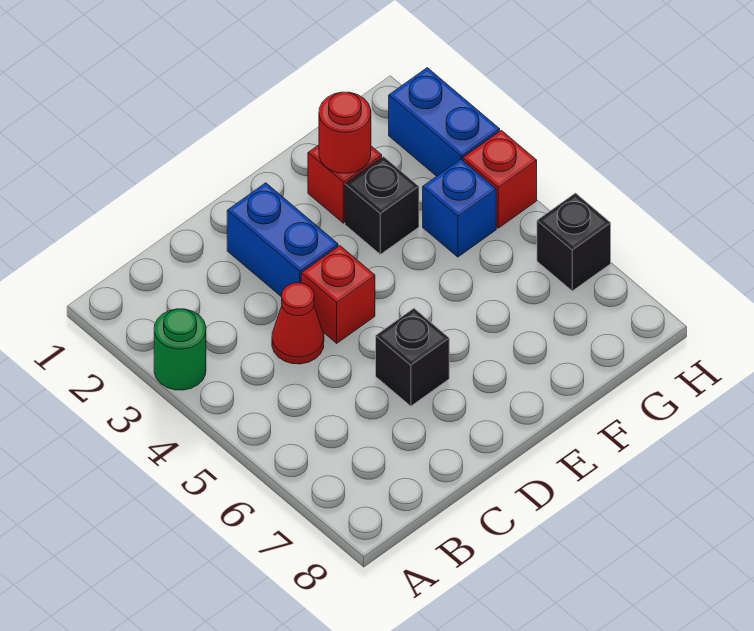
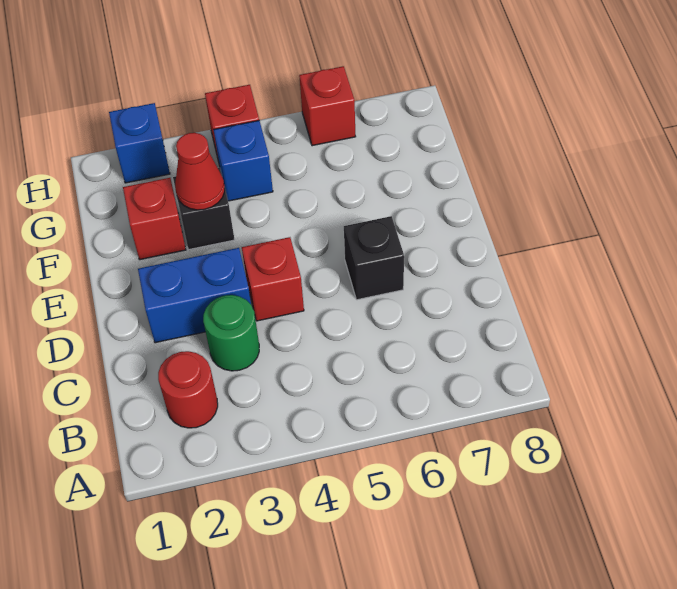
green round brick A3 level 1 -> green round brick C3 level 1
red cone C4 level 1 -> red cone F3 level 2
red round brick F2 level 2 -> red round brick B2 level 1
blue brick H2:H3 level 1 -> blue brick H2 level 1
black brick H6 level 1 -> red brick H6 level 1

